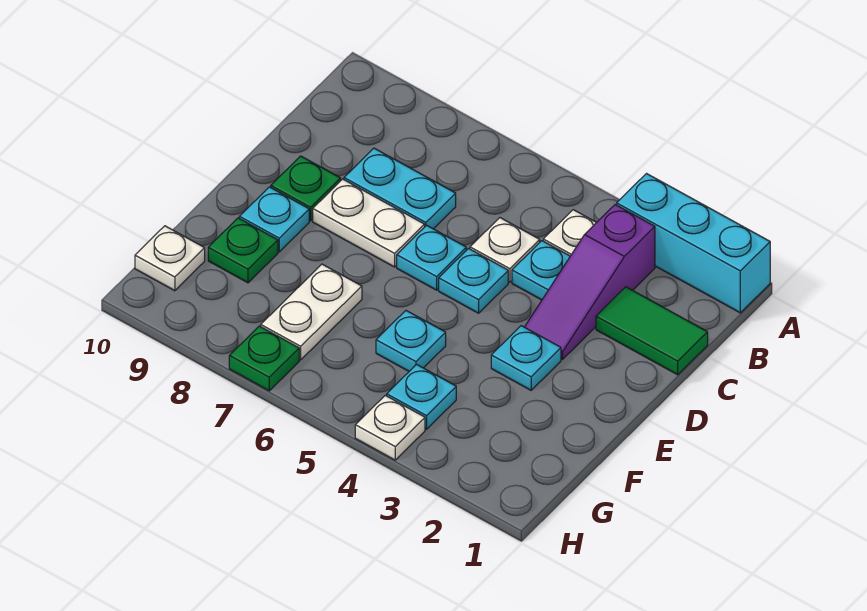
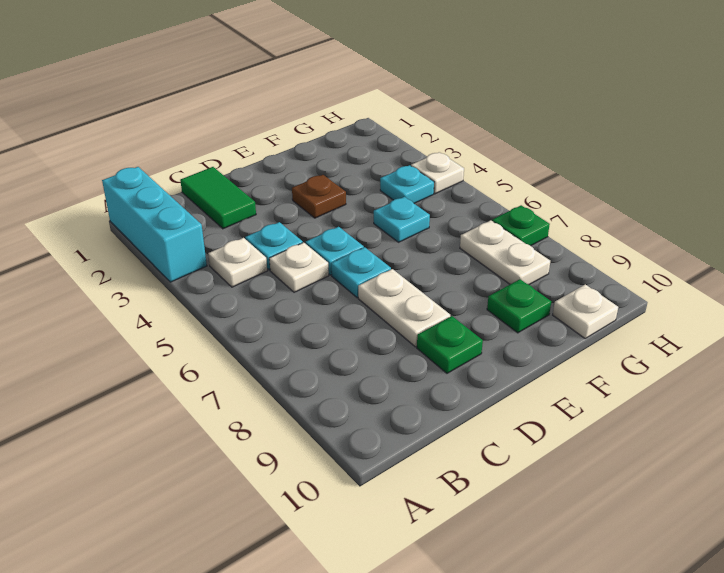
purple slope B3:D3 level 1 top B -> none
cyan plate C7:C8 level 1 -> none
cyan plate E3 level 1 -> brown plate E3 level 1
cyan plate E9 level 1 -> none
white plate F7:G7 level 1 -> white plate G7:G8 level 1

